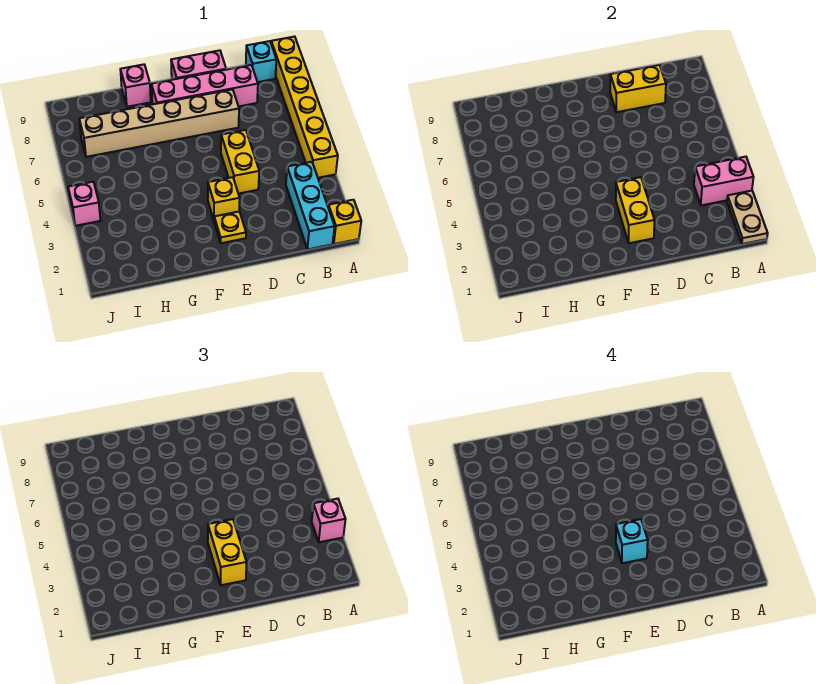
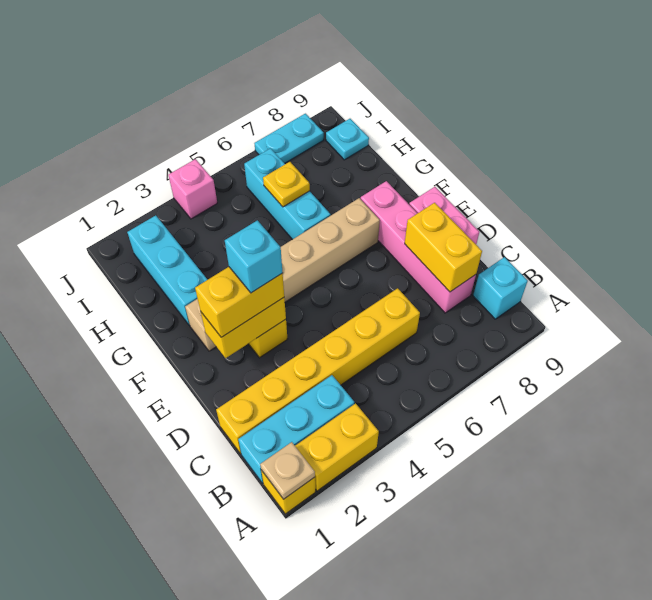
tan plate A1:A2 level 2 -> tan plate A1 level 2
pink brick A3:B3 level 2 -> none
pink brick A3 level 3 -> none
yellow brick A4:A9 level 1 -> yellow brick C1:C6 level 1
yellow brick D4:D5 level 1 -> yellow brick A2:A3 level 1
tan brick D7:I7 level 1 -> tan brick F2:F7 level 1
yellow plate E2 level 1 -> yellow plate H6 level 2
none -> cyan brick G2:I2 level 1
none -> cyan brick G6:I6 level 1
pink brick G9 level 1 -> none
none -> cyan plate I9 level 1
none -> cyan plate J7:J8 level 1

